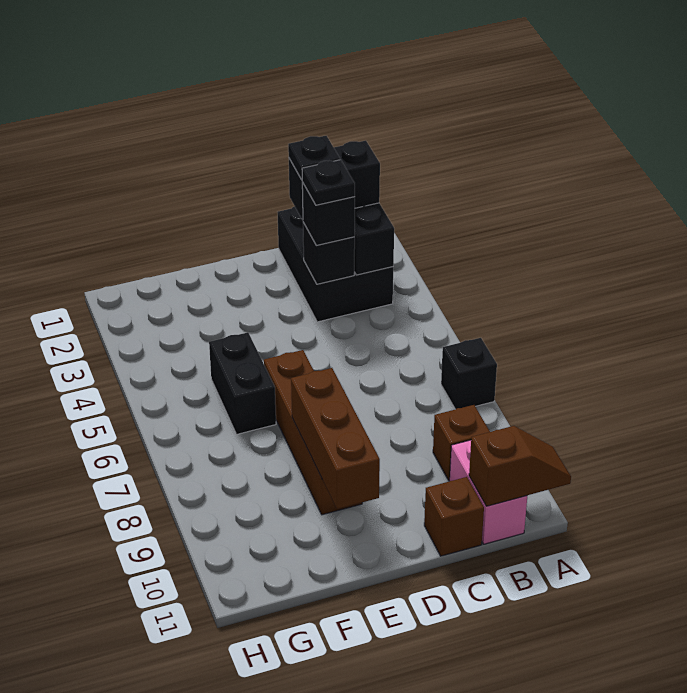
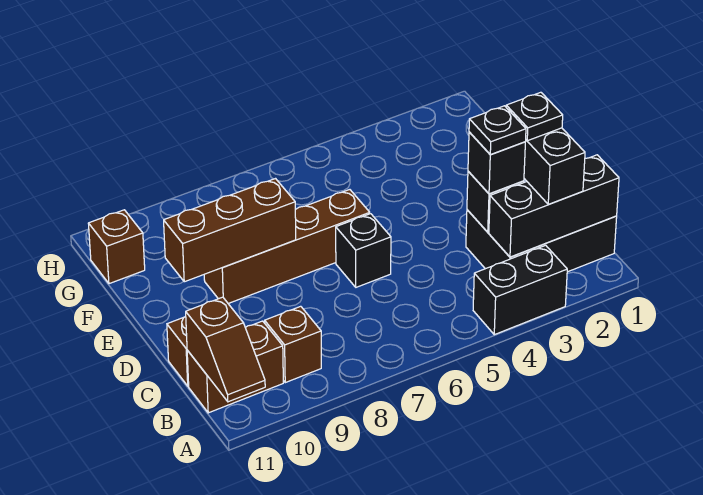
black brick A7 level 1 -> black brick D6 level 1
pink brick B10:B11 level 1 -> brown brick B10:B11 level 1
black brick F5:F6 level 1 -> black brick A3:A4 level 1
none -> brown brick G11 level 1

